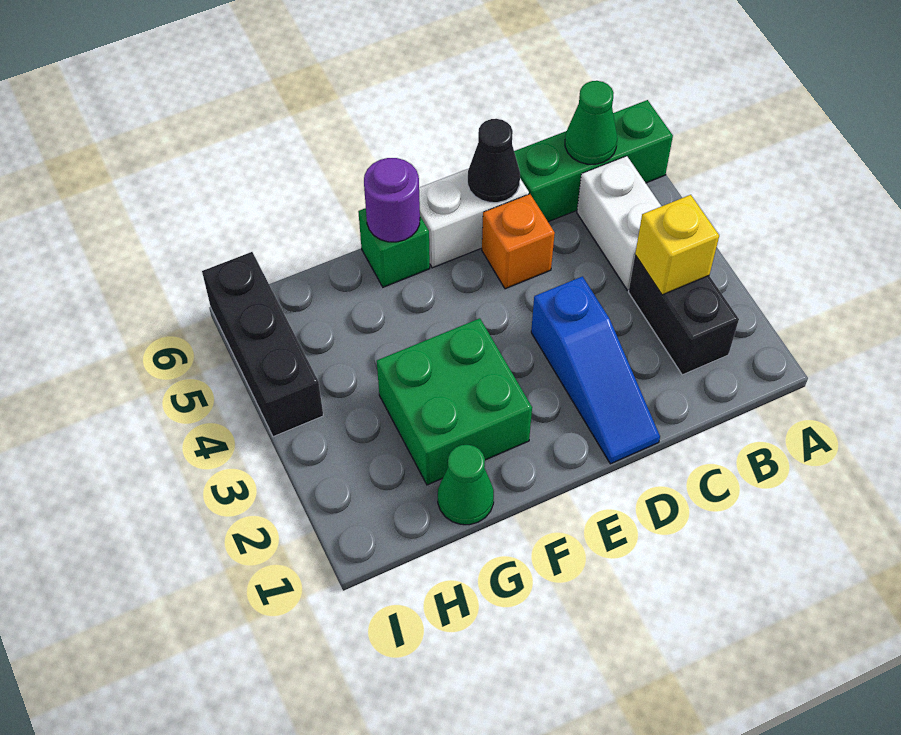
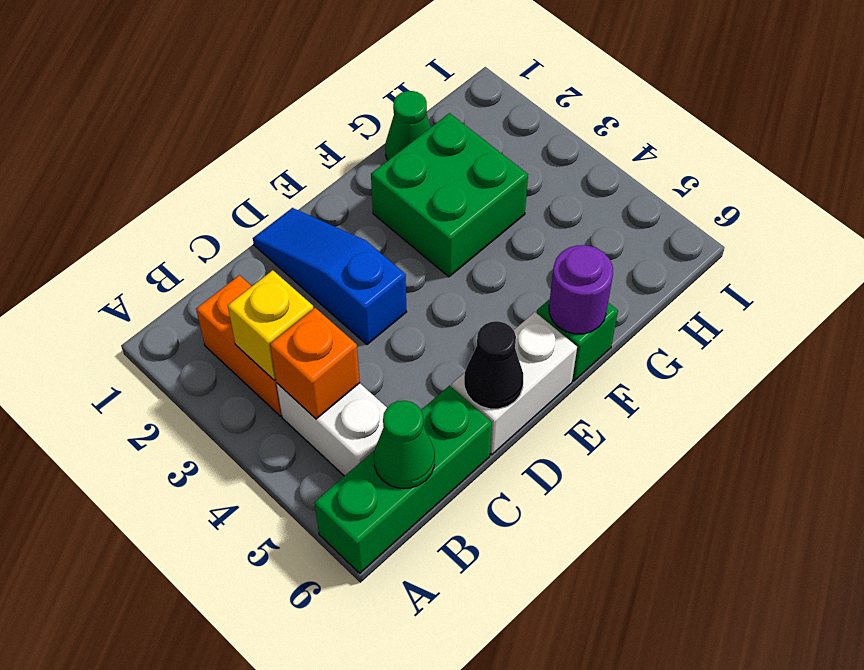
black brick B2:B3 level 1 -> orange brick B2:B3 level 1
orange brick D5 level 1 -> orange brick B4 level 2
black brick I4:I6 level 1 -> none

